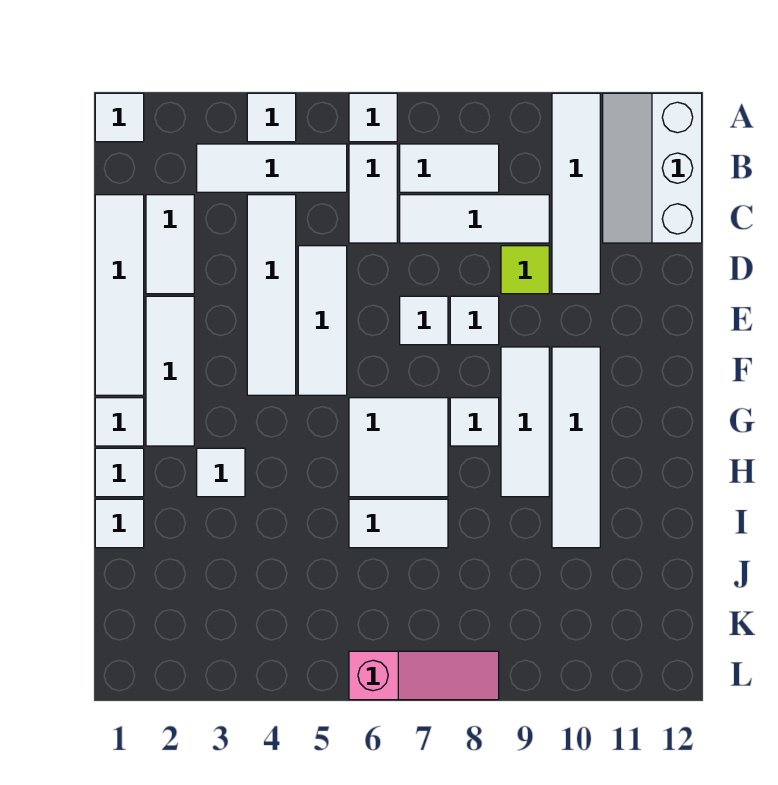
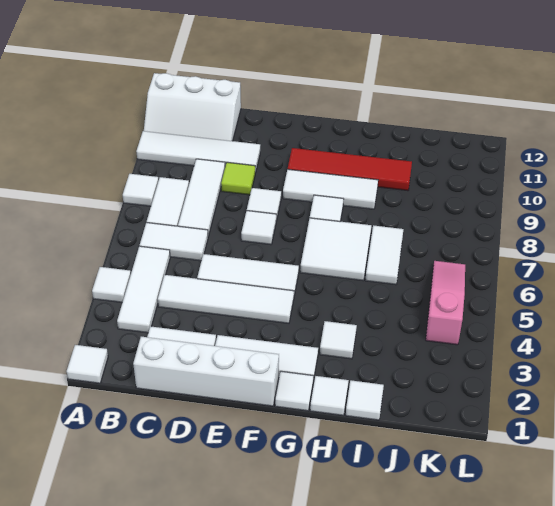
white tile A6 level 1 -> white tile A8 level 1
white tile C1:F1 level 1 -> white brick C1:F1 level 1
white tile F10:I10 level 1 -> red tile F10:I10 level 1
pink slope L6:L8 level 1 top 6 -> pink slope K4:K6 level 1 top 4

